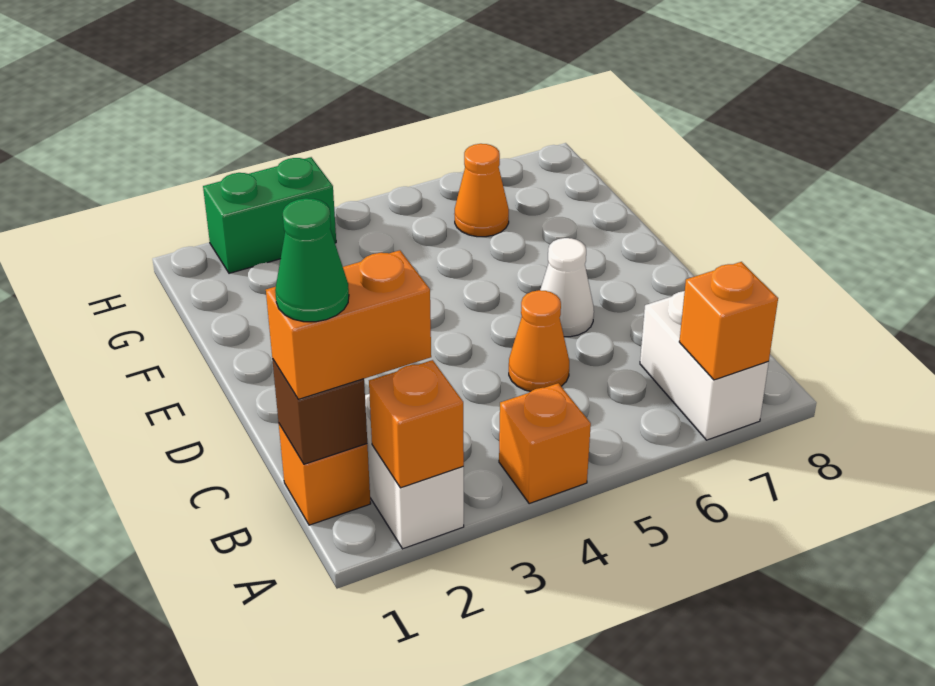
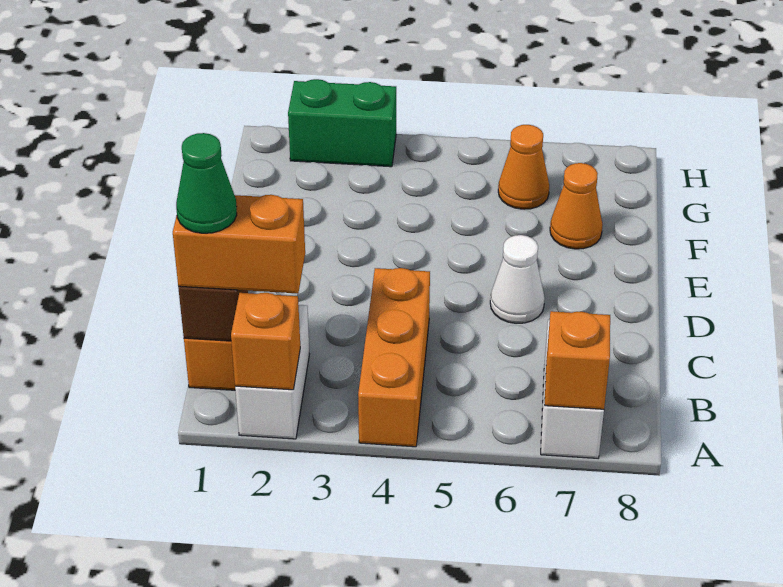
orange brick A4 level 1 -> orange brick A4:C4 level 1
orange cone C5 level 1 -> orange cone F7 level 1

